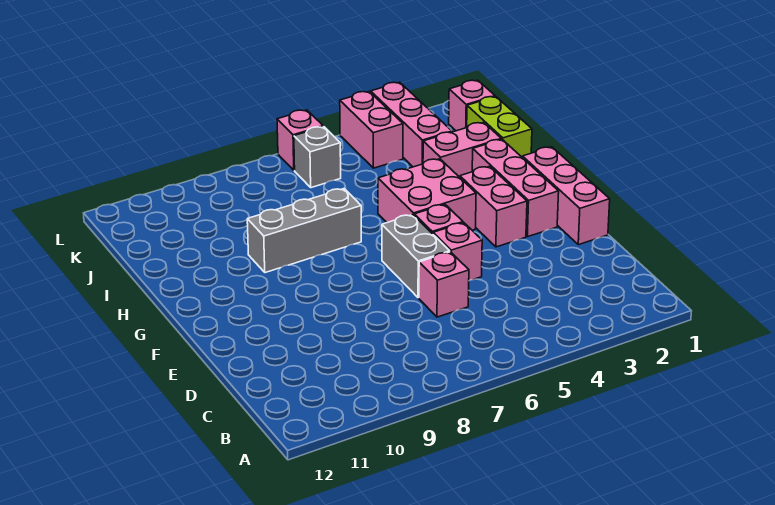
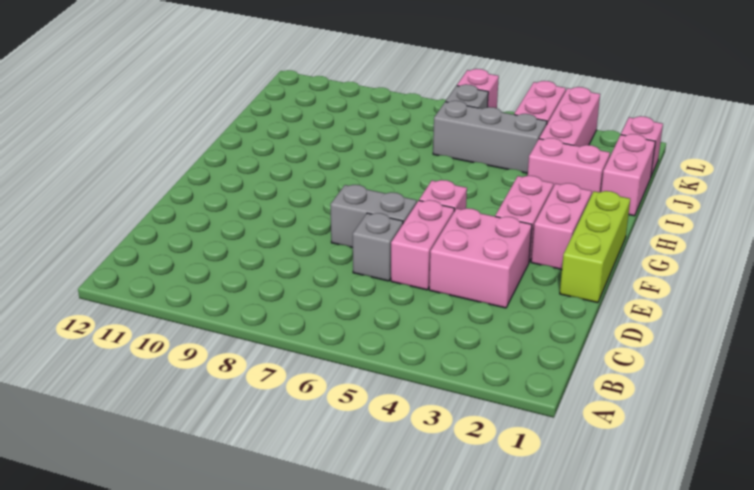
pink brick D6 level 1 -> grey brick D6 level 1
pink brick E1:G1 level 1 -> lime brick E1:G1 level 1
pink brick E5 level 1 -> pink brick D5:E5 level 1
grey brick E6:F6 level 1 -> grey brick E6:E7 level 1
pink brick F2:H2 level 1 -> pink brick F2:G2 level 1
pink brick G4:H5 level 1 -> pink brick D3:E4 level 1
grey brick H7:H9 level 1 -> grey brick J4:J6 level 1
lime brick I1:J1 level 1 -> pink brick I1:J1 level 1

